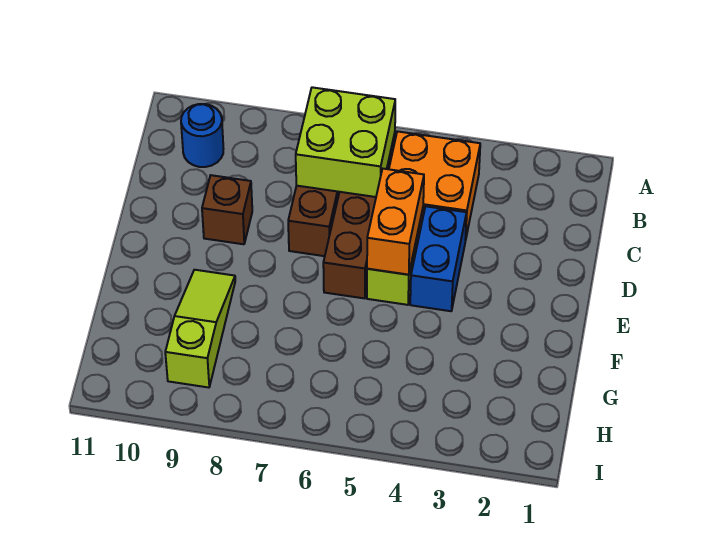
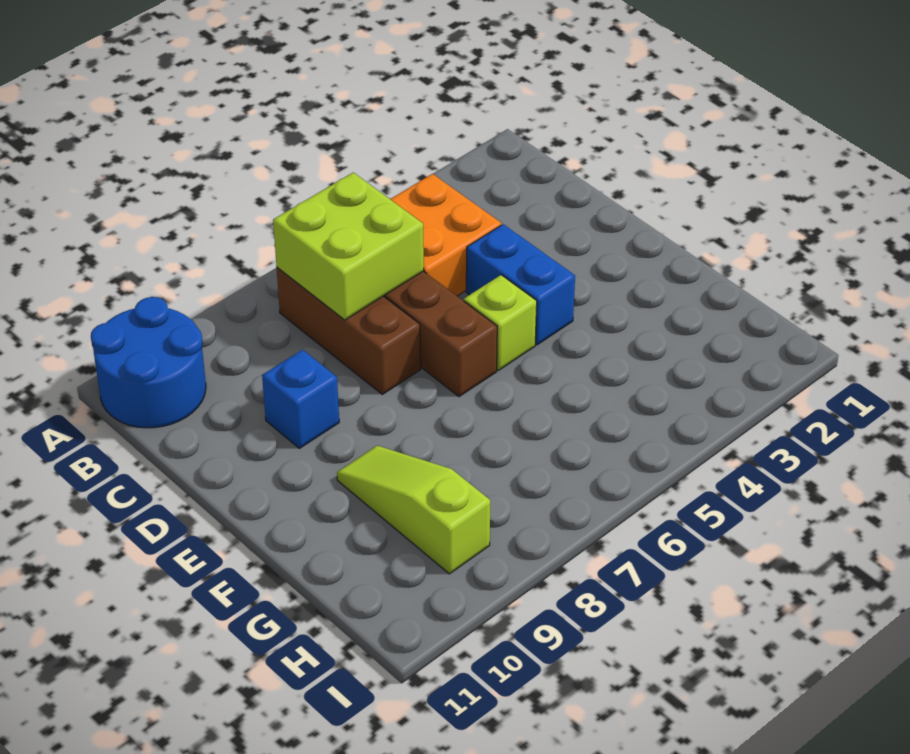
blue round brick B10 level 1 -> blue round brick A10:B11 level 1
orange brick D5:E5 level 2 -> none
brown brick D9 level 1 -> blue brick D9 level 1

